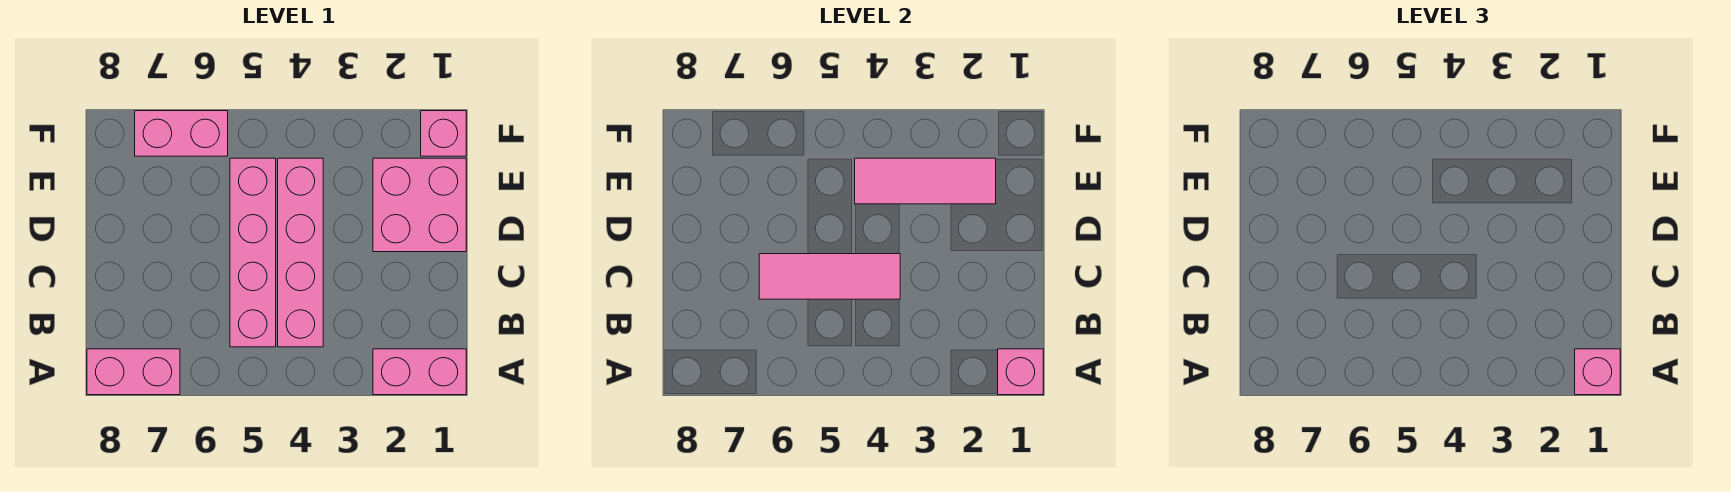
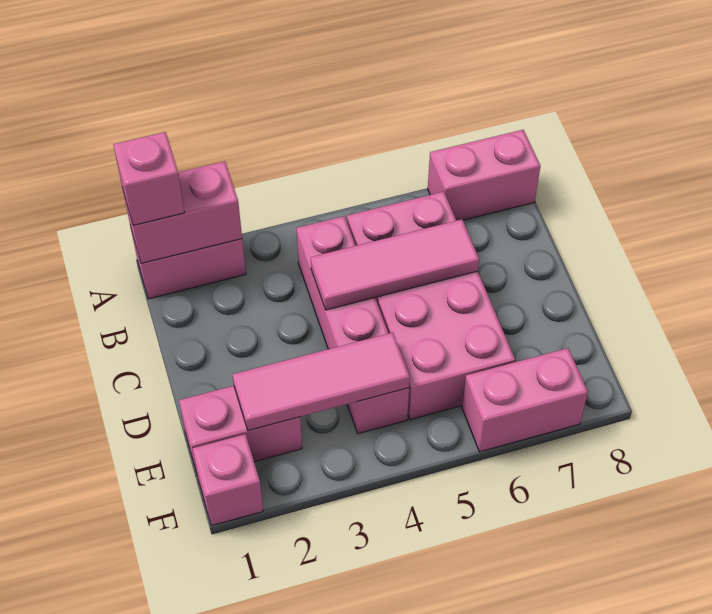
pink brick A1 level 2 -> pink brick A1:A2 level 2
pink brick B5:E5 level 1 -> pink brick B5:E6 level 1
pink brick D1:E2 level 1 -> pink brick E1:E2 level 1

